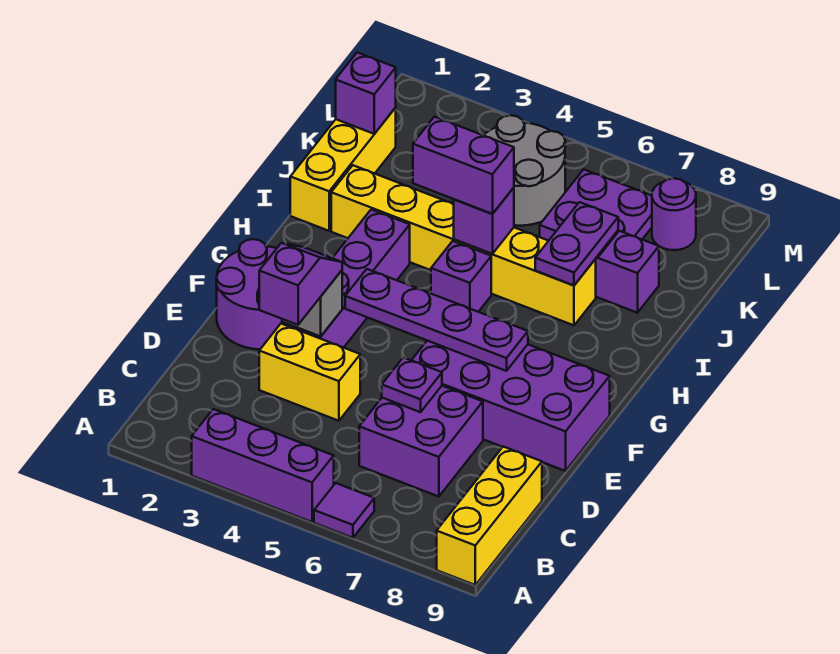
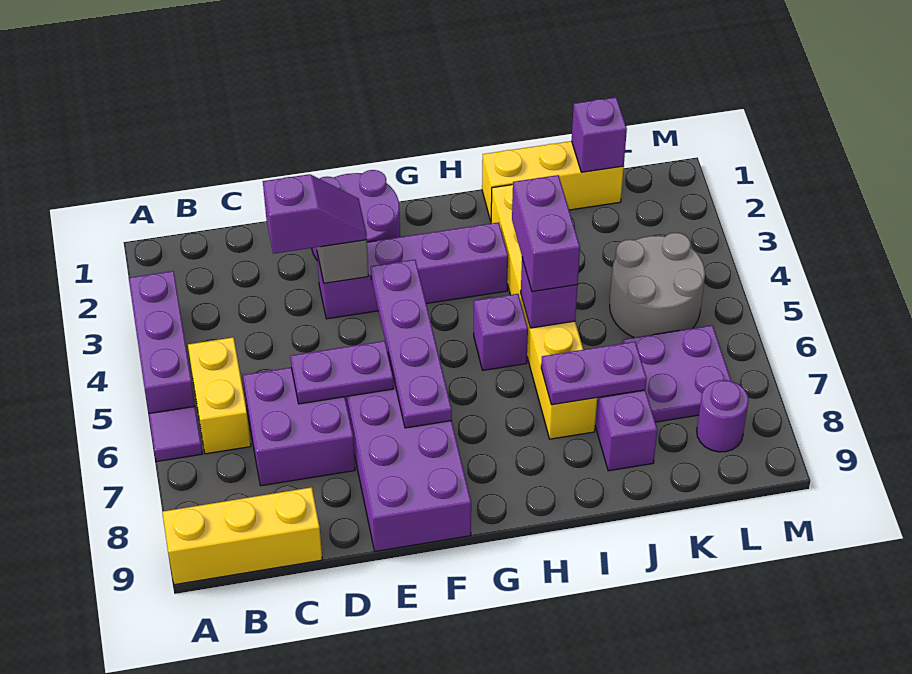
yellow brick D3:D4 level 1 -> yellow brick B5:B6 level 1
purple plate D6 level 2 -> purple plate D6:E6 level 2

